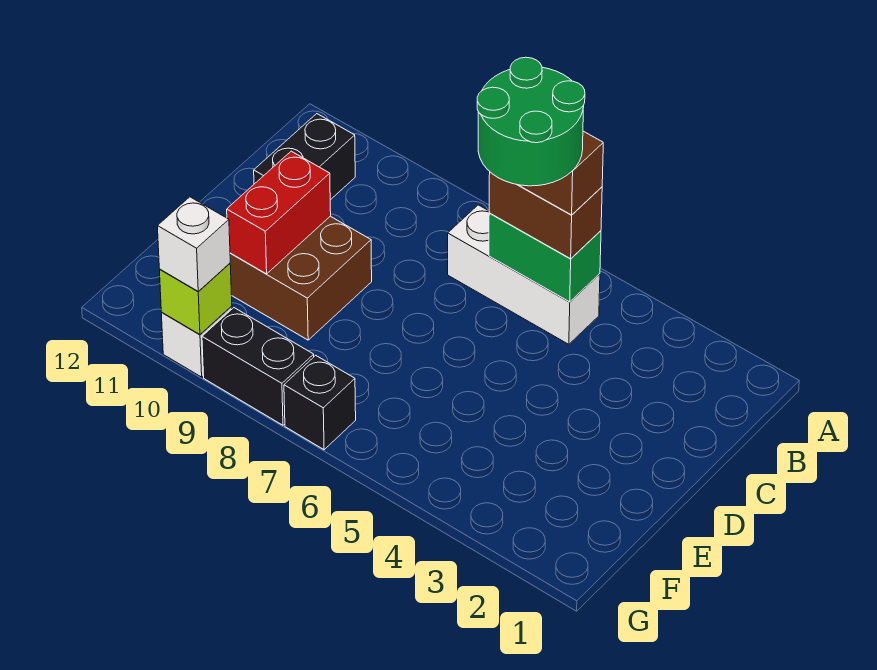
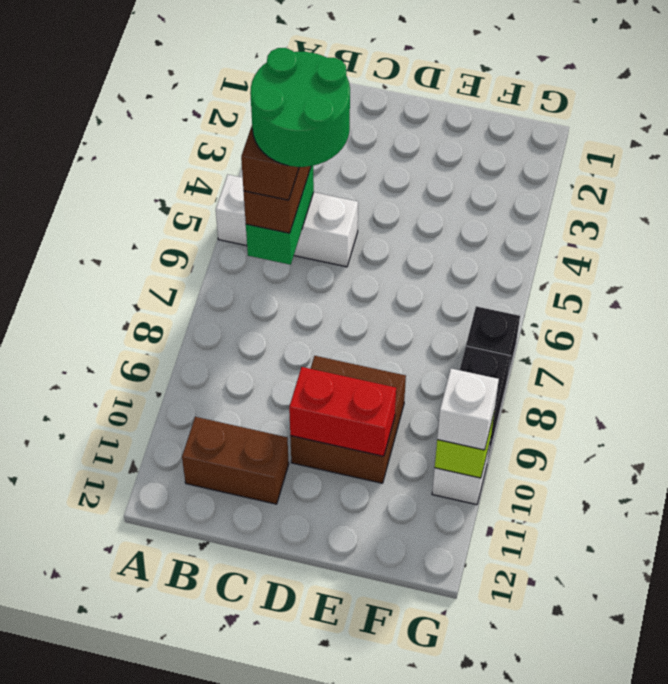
white brick B5:B7 level 1 -> white brick A5:C5 level 1
black brick B11:C11 level 1 -> brown brick B11:C11 level 1

